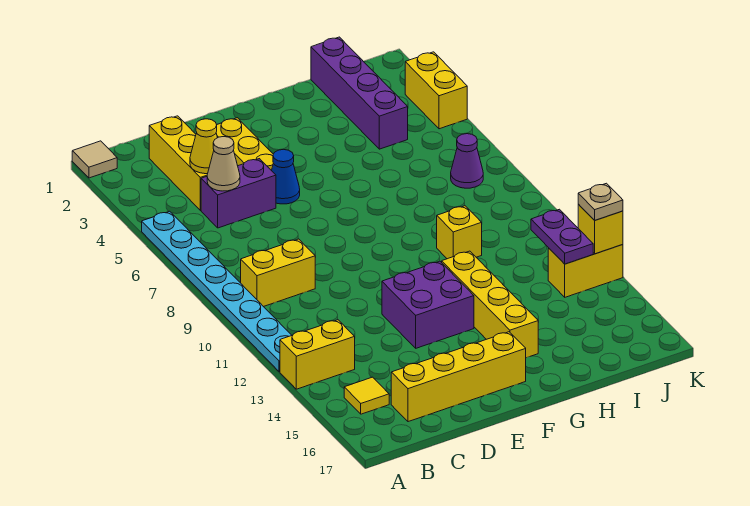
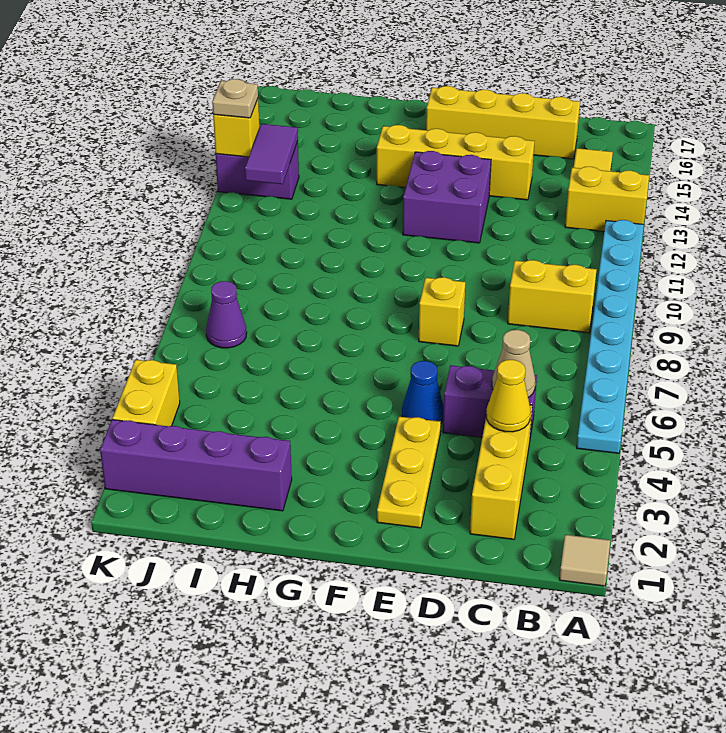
yellow brick G12:G15 level 1 -> yellow brick D14:G14 level 1
yellow brick H10 level 1 -> yellow brick E8 level 1
purple brick I1:I4 level 1 -> purple brick H2:K2 level 1
purple plate J12:J13 level 2 -> purple tile J12:J13 level 2
yellow brick J13:K13 level 1 -> purple brick J13:K13 level 1

